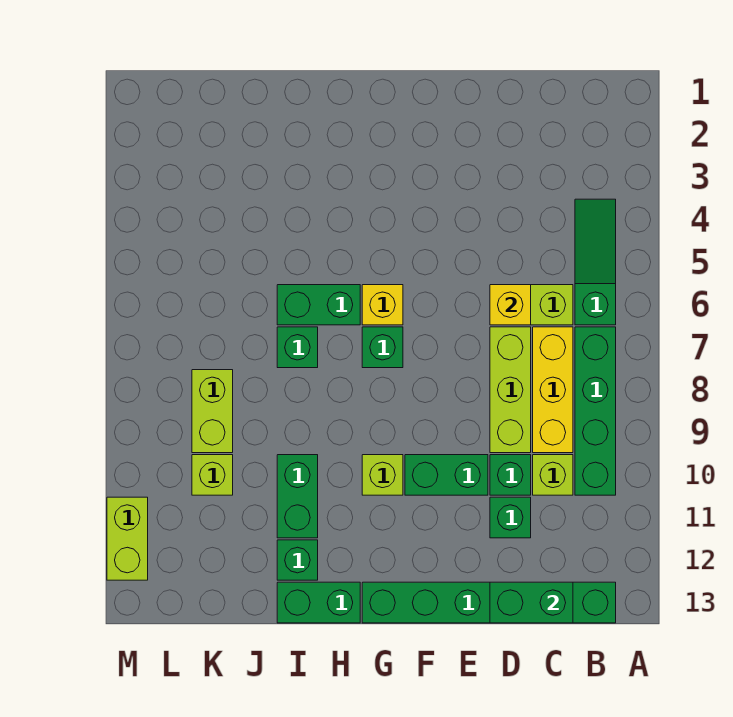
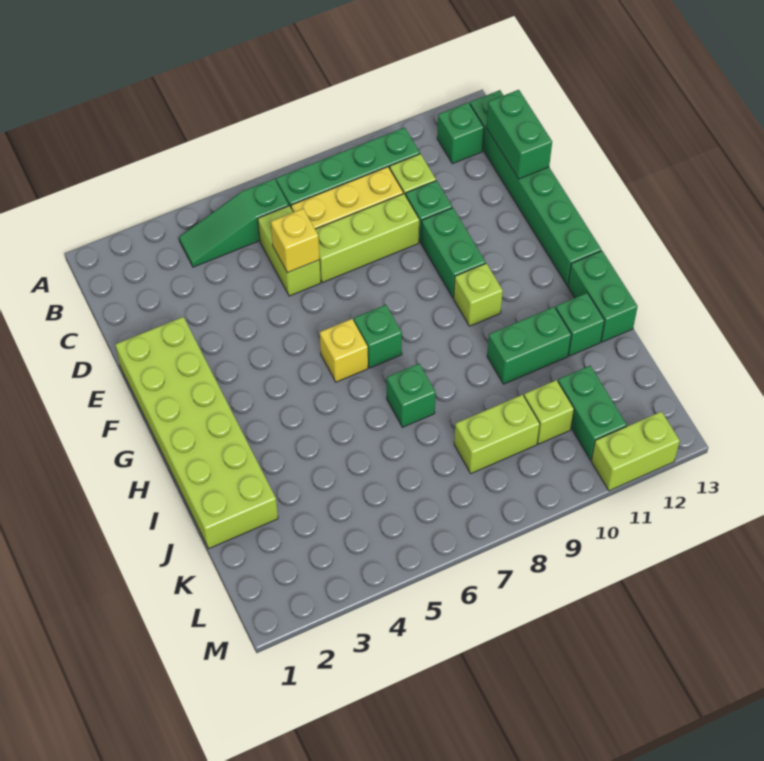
green brick D11 level 1 -> green brick B12 level 1
none -> lime brick E1:J2 level 1
green brick H6:I6 level 1 -> green brick K11:L11 level 1

